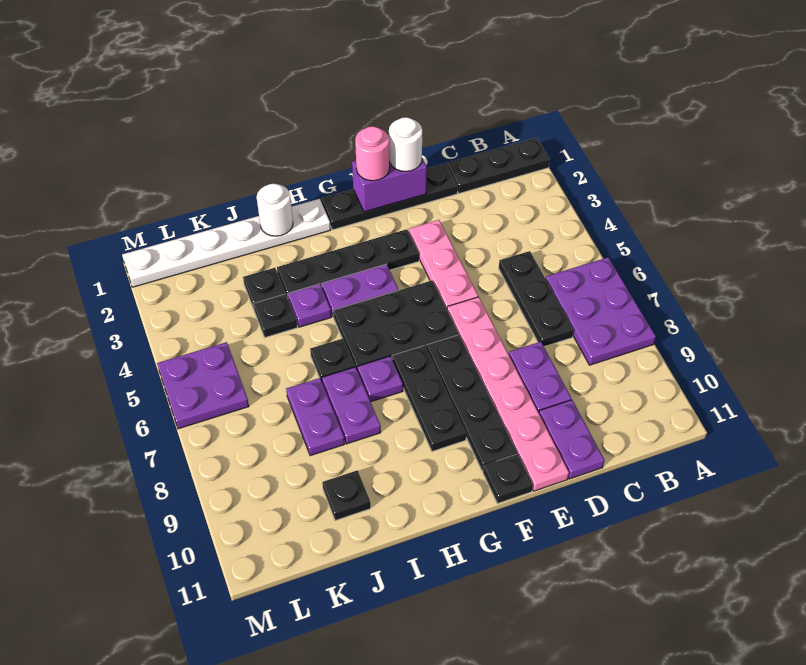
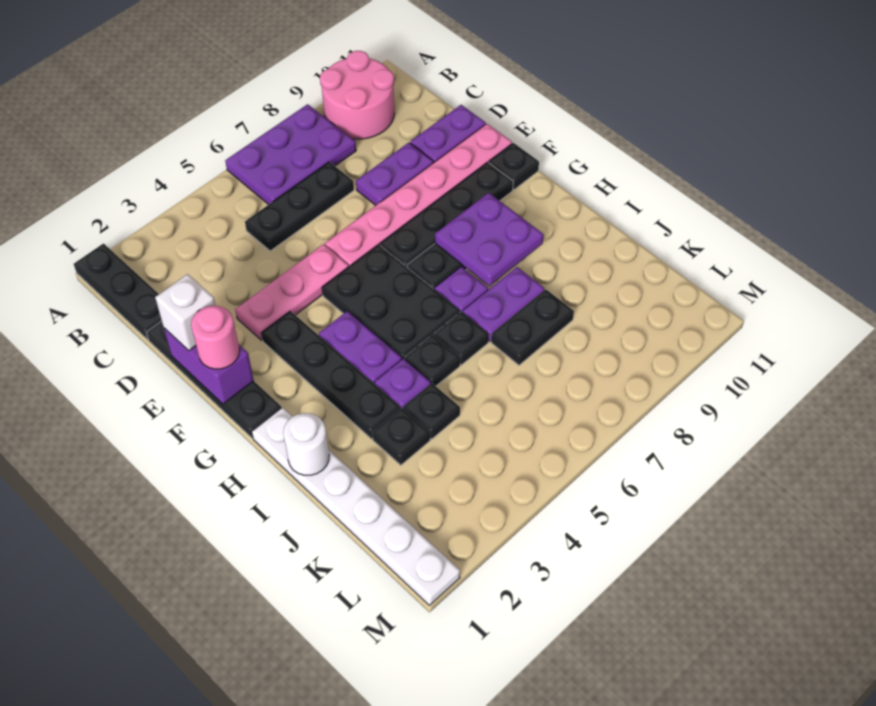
none -> pink round brick A9:B10 level 1
white round brick E1 level 3 -> white brick E1 level 3
purple plate J7:J8 level 1 -> black plate J7:J8 level 1
black plate J10 level 1 -> black plate I5 level 1
purple plate L5:M6 level 1 -> purple plate G8:H9 level 2

